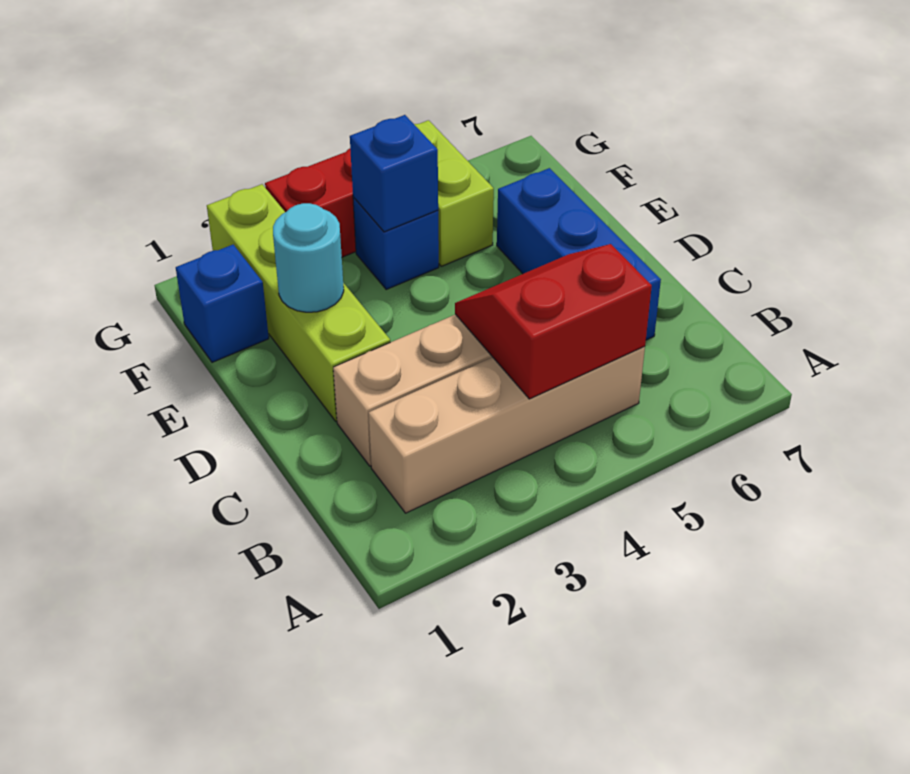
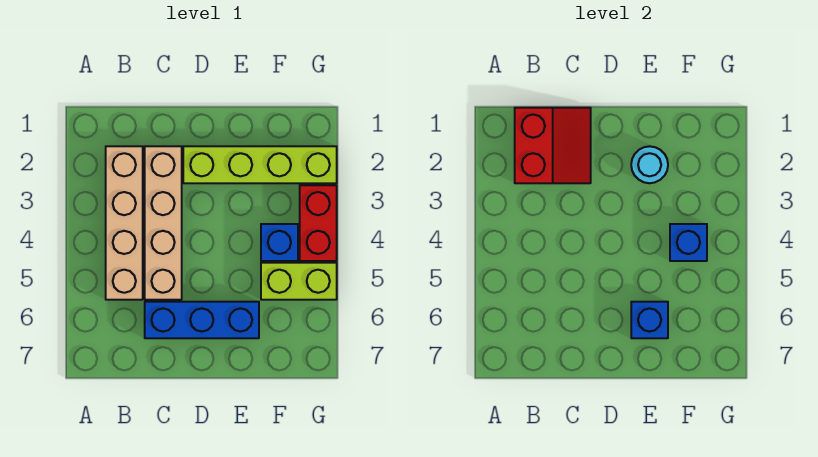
red slope B4:C5 level 2 top B -> red slope B1:C2 level 2 top B
blue brick F1 level 1 -> blue brick E6 level 2

